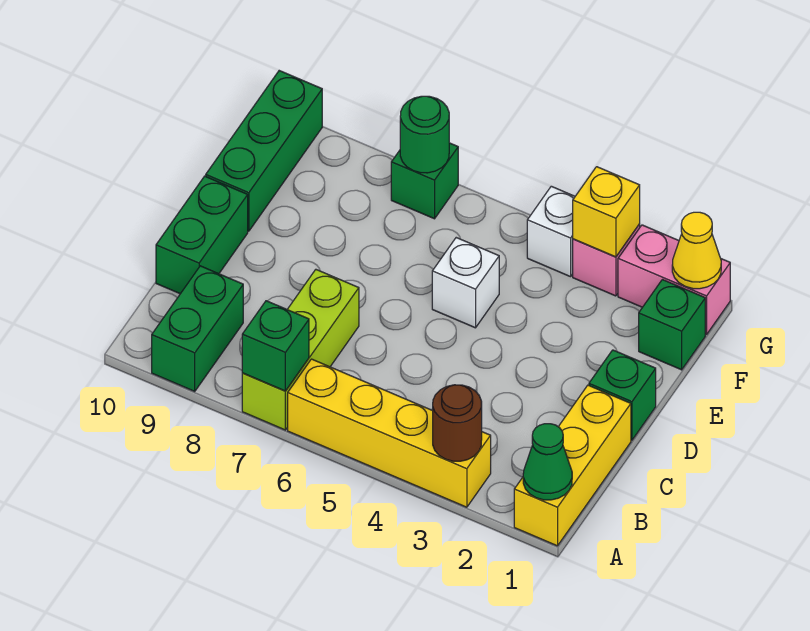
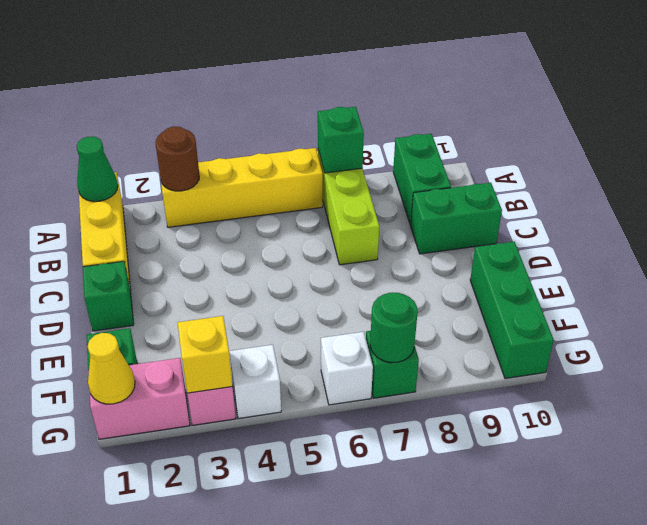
green brick C10:D10 level 1 -> green brick C9:C10 level 1
white brick E5 level 1 -> white brick G6 level 1

